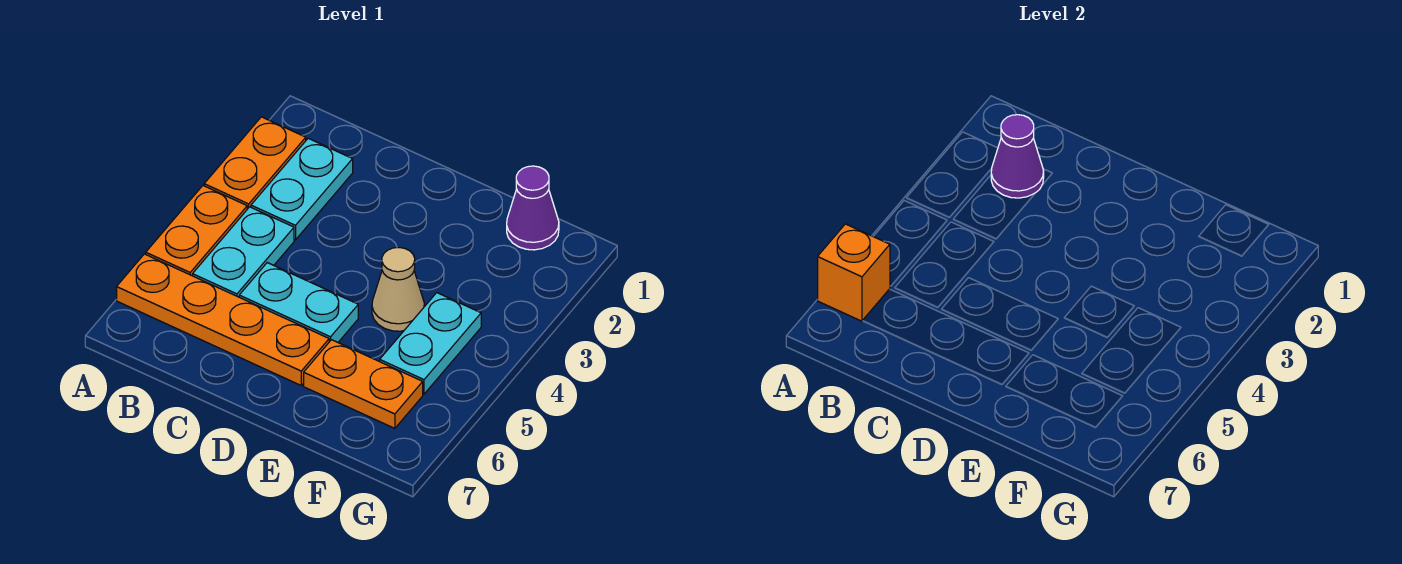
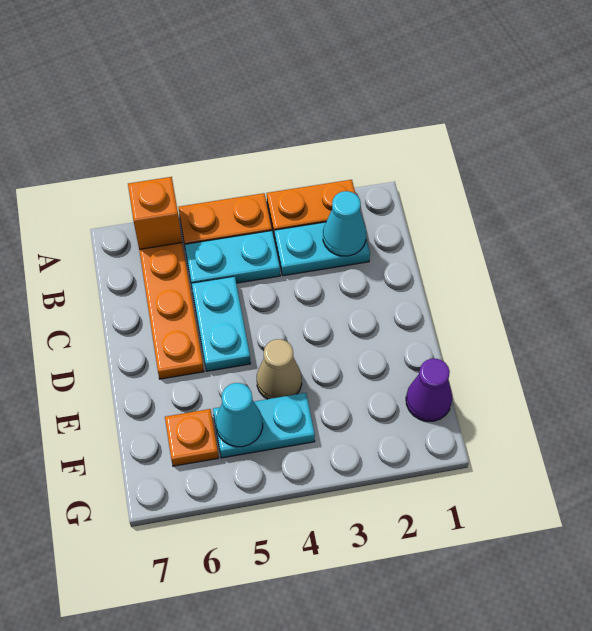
purple cone B2 level 2 -> cyan cone B2 level 2
orange plate E6:F6 level 1 -> orange plate F6 level 1
none -> cyan cone F5 level 2

